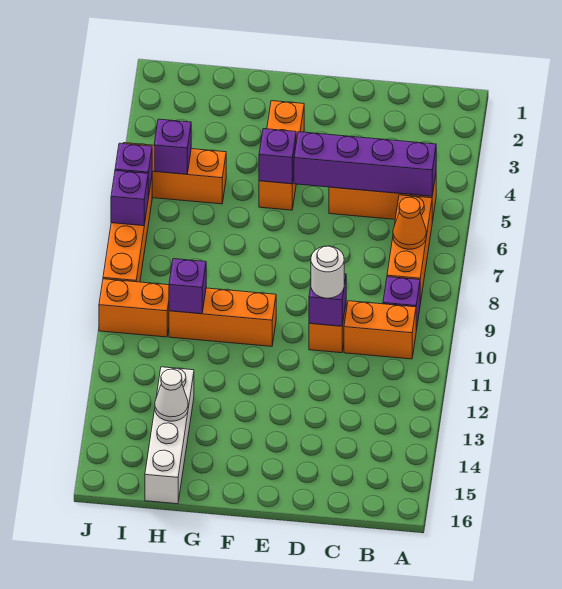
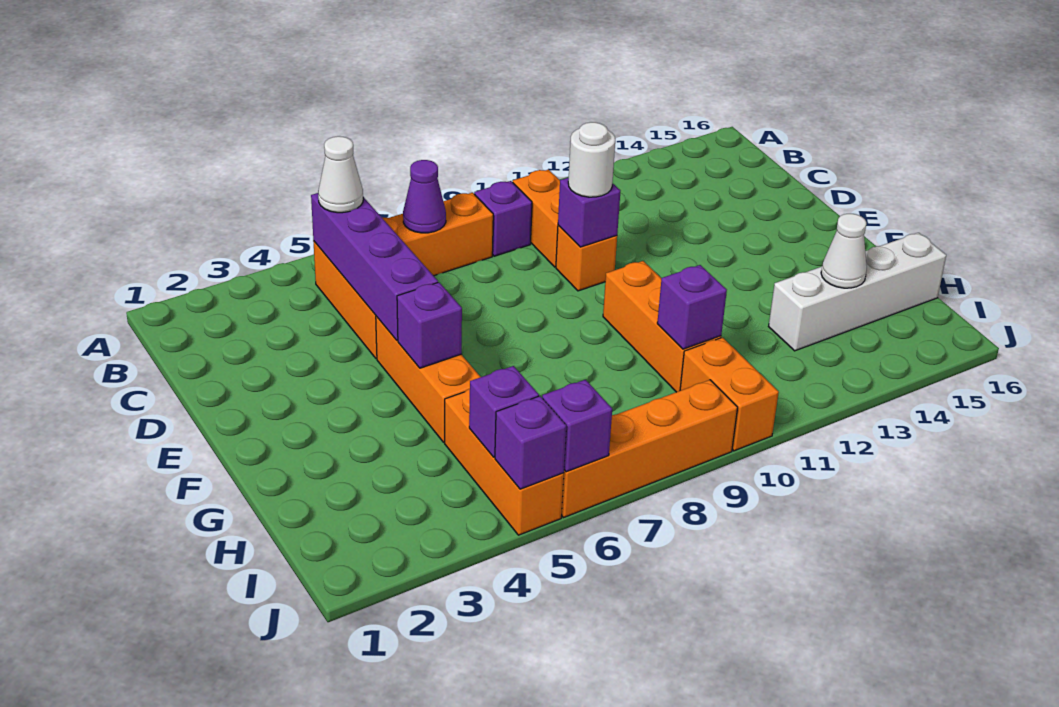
none -> white cone B5 level 3
orange cone B7 level 2 -> purple cone B7 level 2
orange brick F3:F5 level 1 -> orange brick E5:G5 level 1
purple brick J7 level 2 -> purple brick J5 level 2

